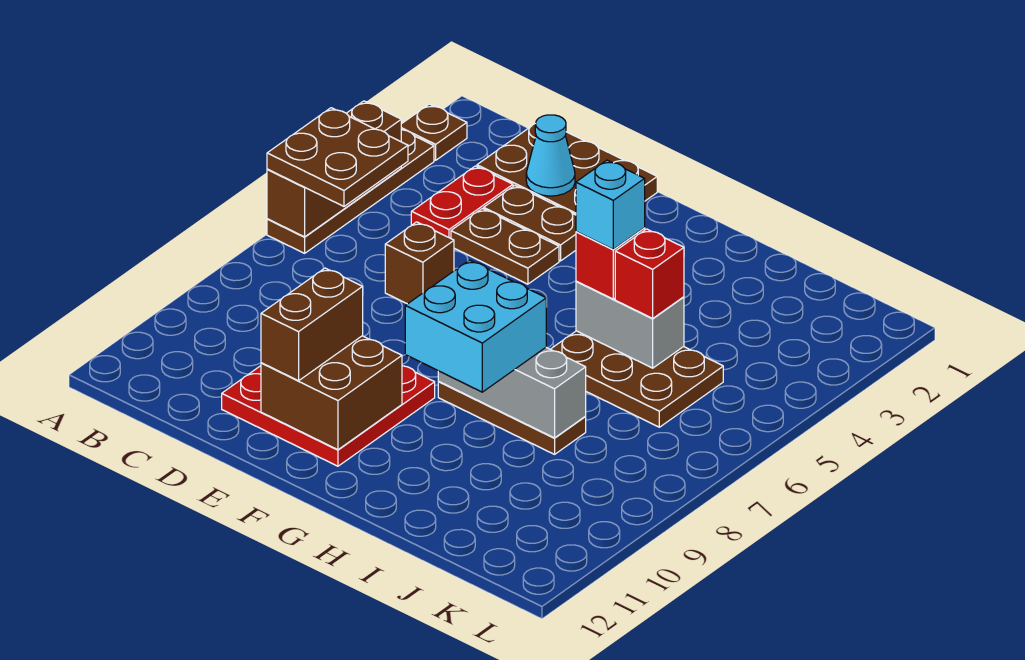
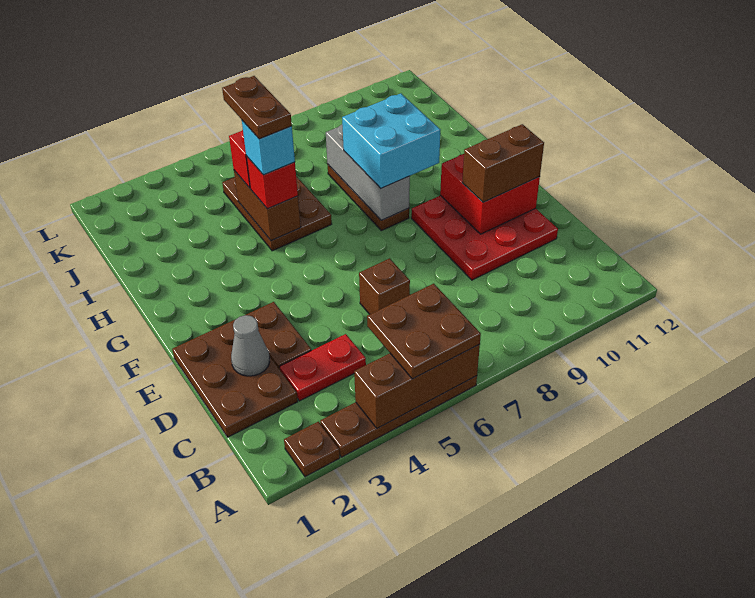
cyan cone D2 level 2 -> grey cone D2 level 2
brown plate D4:E4 level 1 -> brown plate H5:I5 level 5
brown brick E10:F11 level 2 -> red brick E10:F11 level 2
grey brick H5:I5 level 2 -> brown brick H5:I5 level 2

